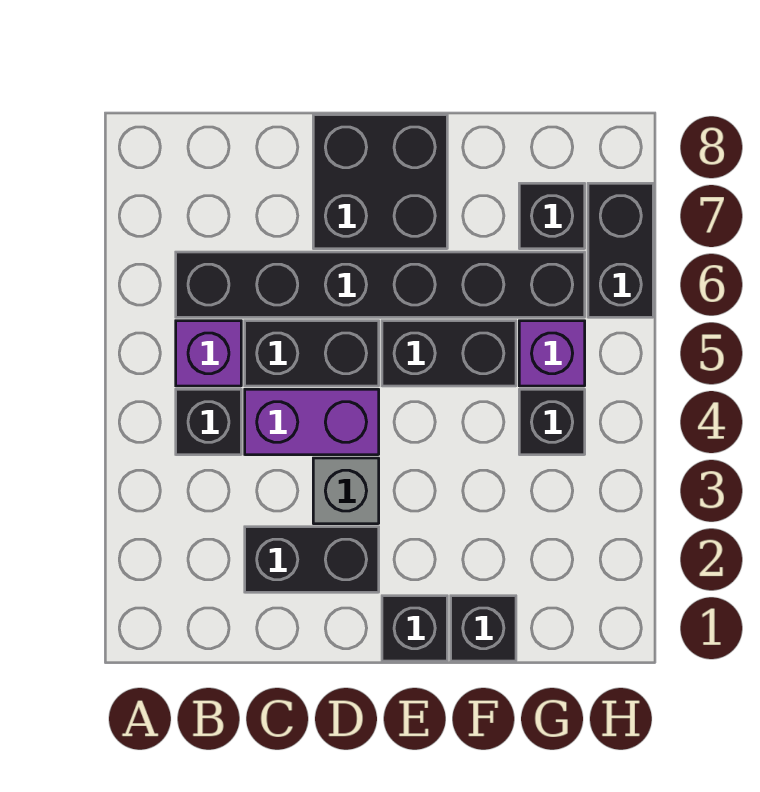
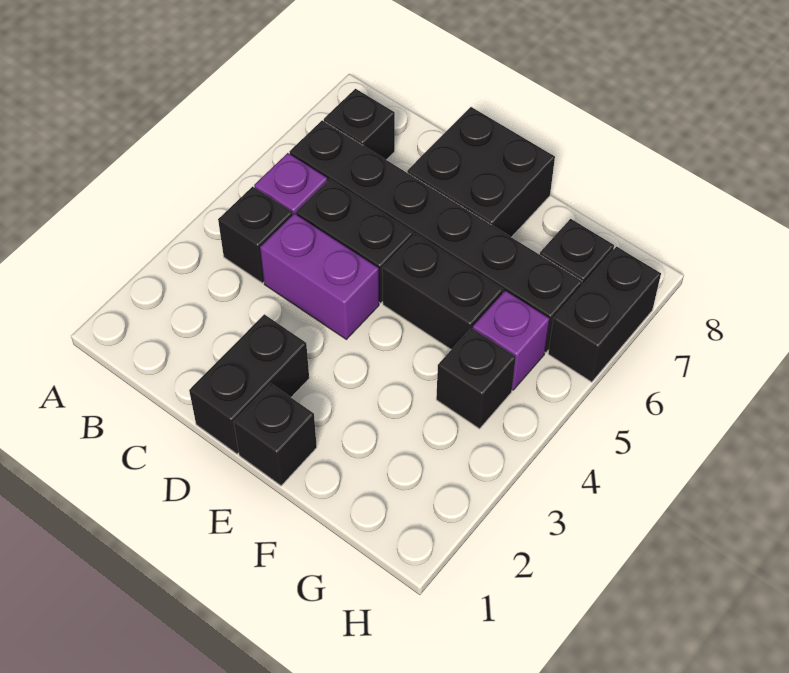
black brick C2:D2 level 1 -> black brick D1:D2 level 1
grey brick D3 level 1 -> none
black brick F1 level 1 -> black brick B7 level 1

